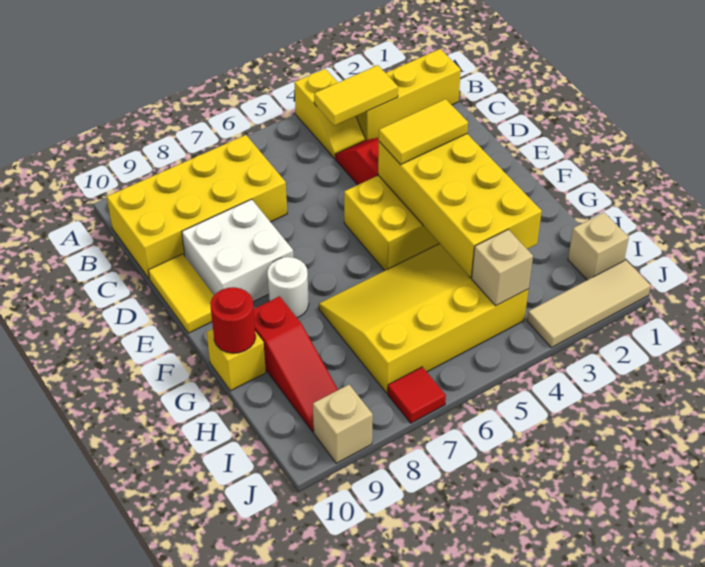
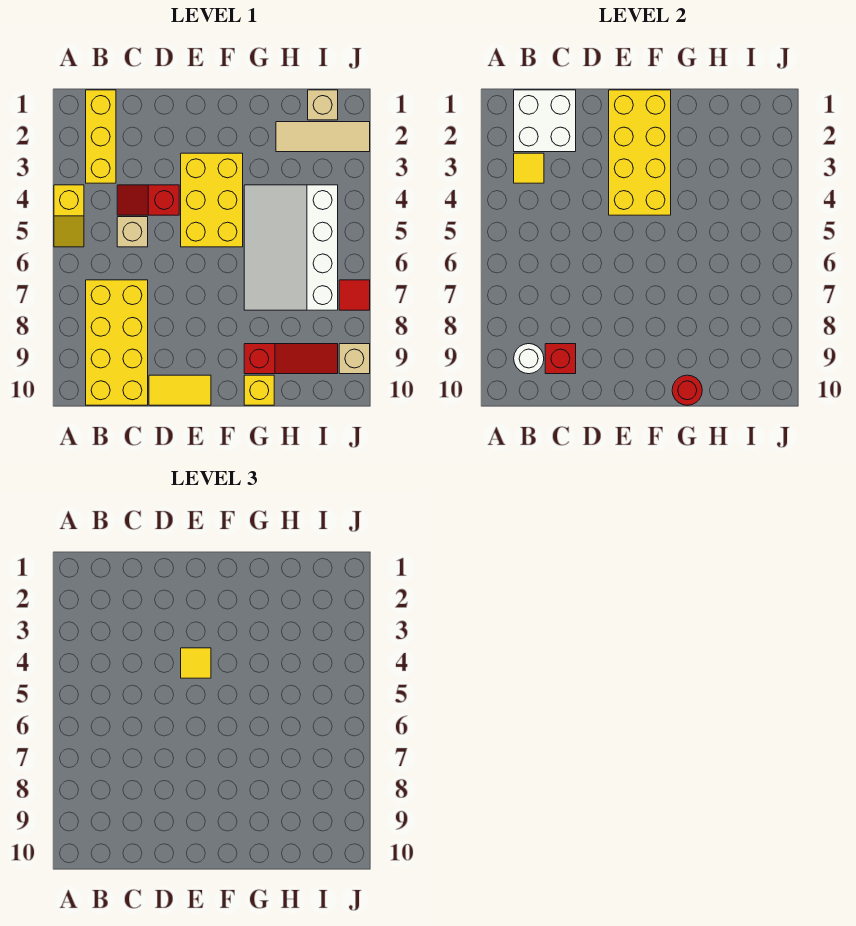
yellow slope A4:B4 level 1 top A -> yellow slope A4:A5 level 1 top 4
yellow tile B3:B4 level 2 -> yellow tile B3 level 2
none -> red brick C9 level 2
white brick D8:E9 level 1 -> white brick B1:C2 level 2
yellow brick E3:H4 level 2 -> yellow brick E1:F4 level 2
yellow tile E3:E4 level 3 -> yellow tile E4 level 3
white round brick F8 level 1 -> white round brick B9 level 2
yellow slope G4:I7 level 1 top I -> white slope G4:I7 level 1 top I
tan brick I4 level 2 -> tan brick C5 level 1
tan tile J1:J3 level 1 -> tan tile H2:J2 level 1

